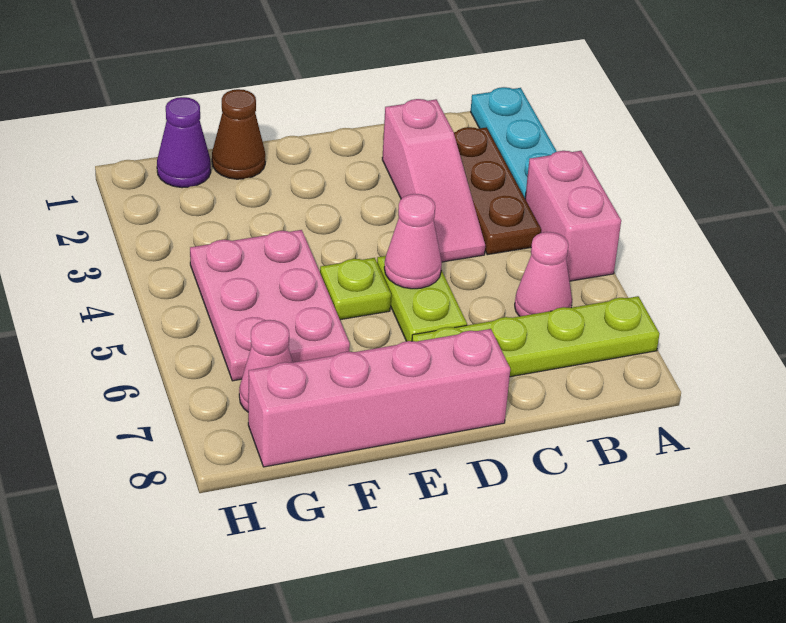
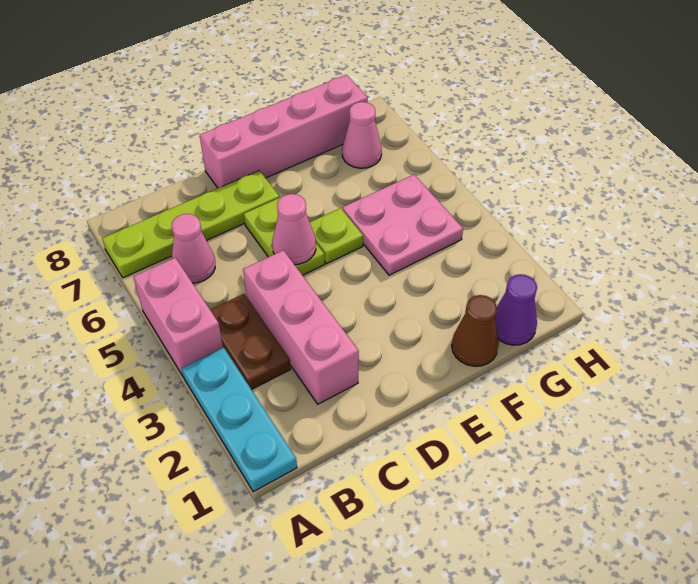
brown plate B2:B4 level 1 -> brown plate B3:B4 level 1
pink slope C2:C4 level 1 top 2 -> pink brick C2:C4 level 1
pink plate F4:G6 level 1 -> pink plate F4:G5 level 1

